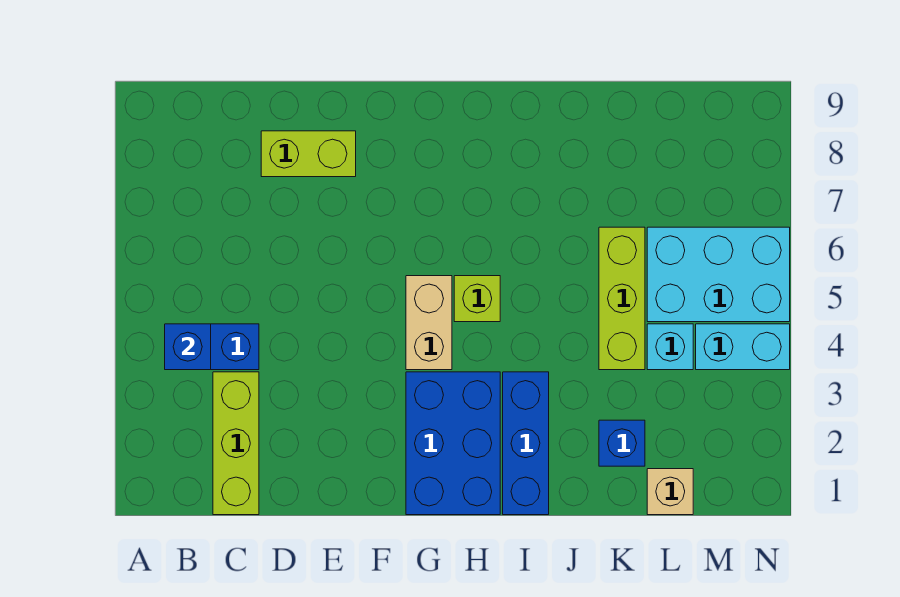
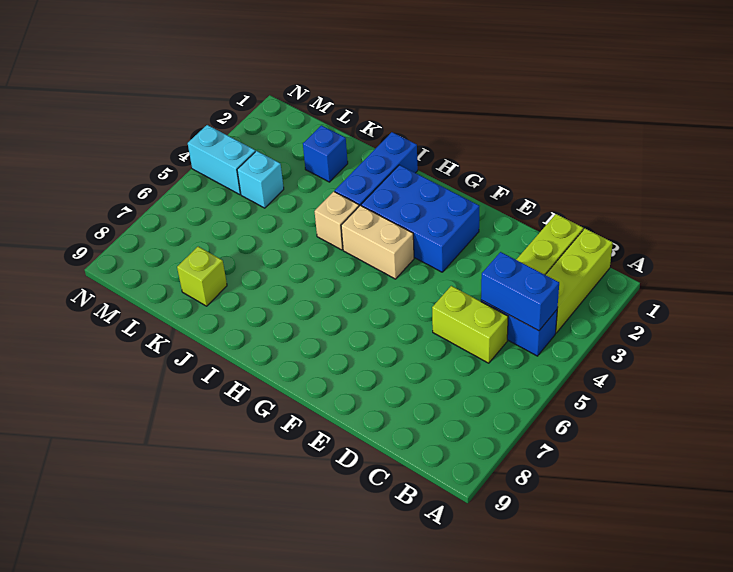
blue brick B4 level 2 -> blue brick B4:C4 level 2
lime brick D8:E8 level 1 -> lime brick C5:D5 level 1
blue brick G1:H3 level 1 -> blue brick F2:H3 level 1
tan brick G4:G5 level 1 -> tan brick G4:H4 level 1
lime brick H5 level 1 -> lime brick K8 level 1
lime brick K4:K6 level 1 -> lime brick B1:B3 level 1
tan brick L1 level 1 -> tan brick I4 level 1
cyan brick L5:N6 level 1 -> none

